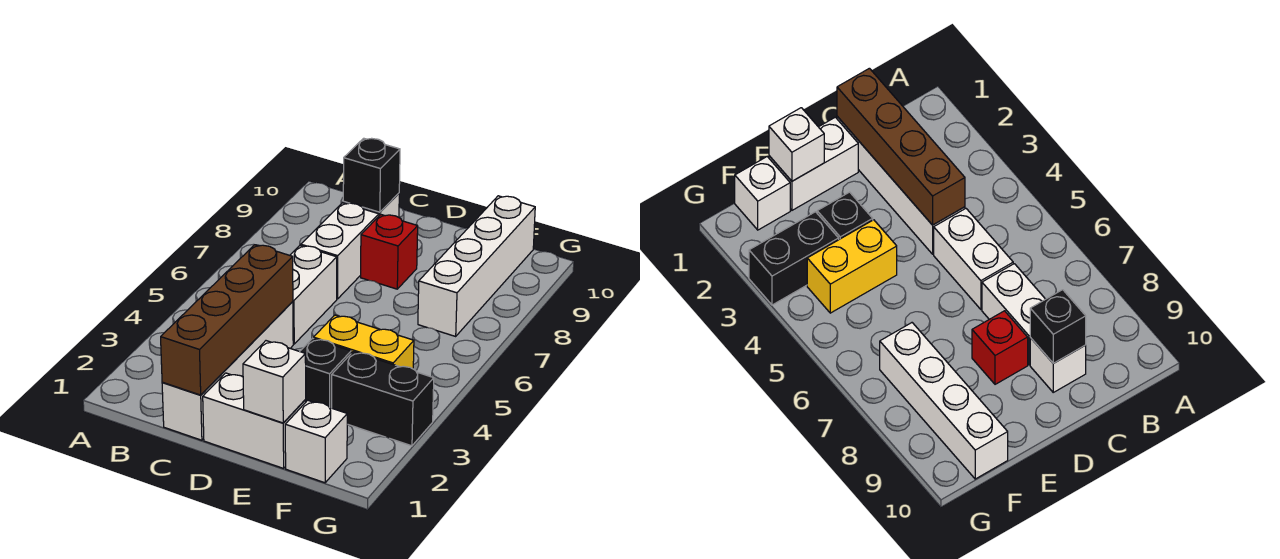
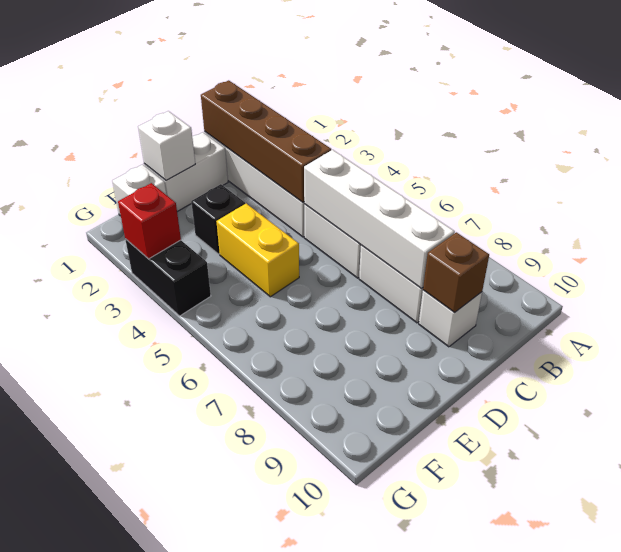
black brick C9 level 2 -> brown brick C9 level 2
red brick D8 level 1 -> red brick G3 level 2
yellow brick E4:F4 level 1 -> yellow brick E4:E5 level 1
black brick F3:G3 level 1 -> black brick G3:G4 level 1
white brick F7:F10 level 1 -> white brick C5:C8 level 2

